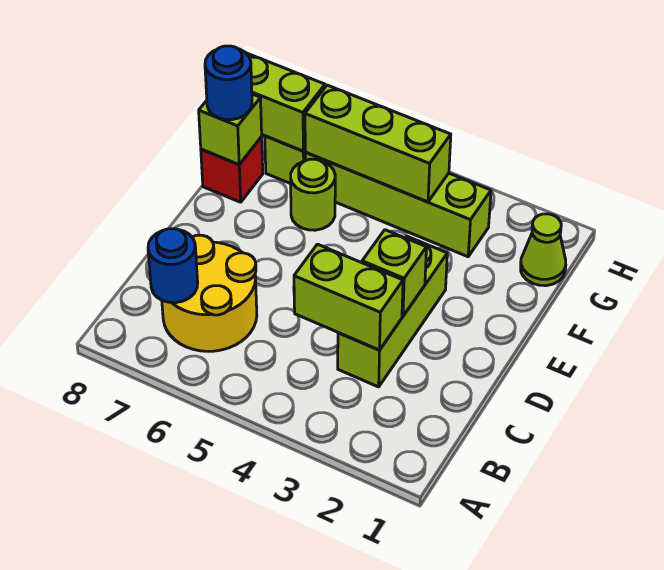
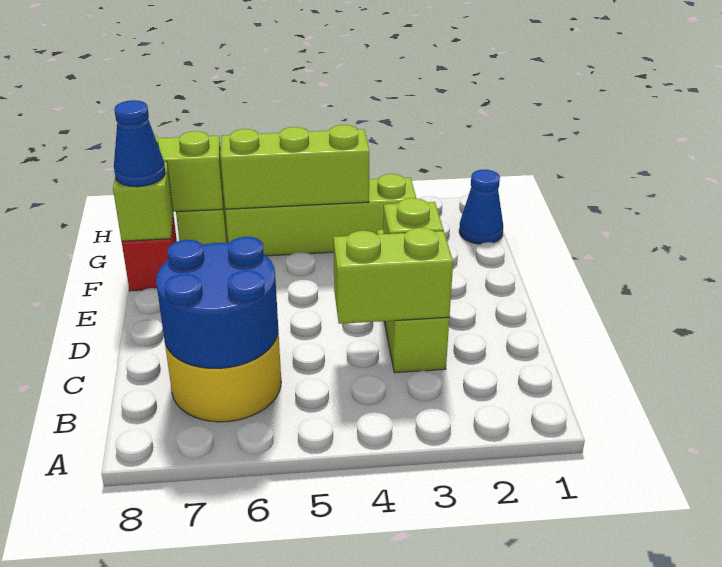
blue round brick B7 level 2 -> blue round brick B6:C7 level 2
lime round brick F6 level 1 -> none
blue round brick F8 level 3 -> blue cone F8 level 3
lime cone G1 level 1 -> blue cone G1 level 1

